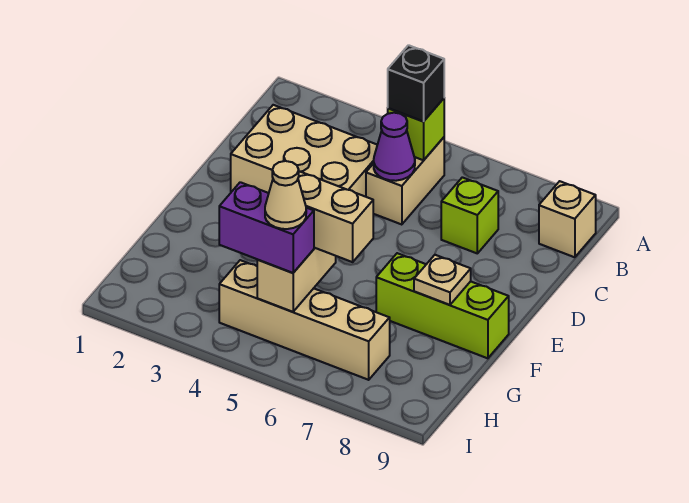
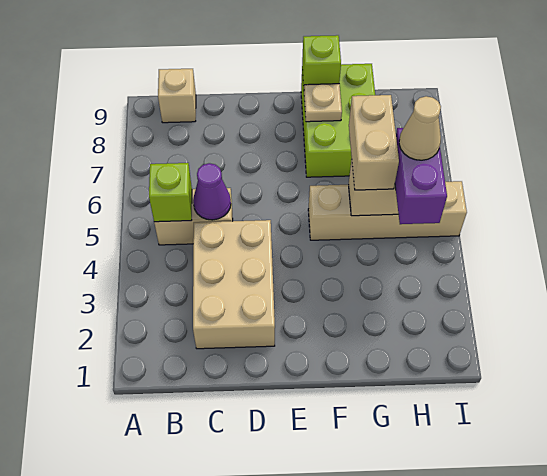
black brick B5 level 3 -> none
lime brick C7 level 1 -> lime brick F9 level 2
lime brick F7:F9 level 1 -> lime brick F7:G9 level 1
tan brick H4:H7 level 1 -> tan brick F5:I5 level 1

